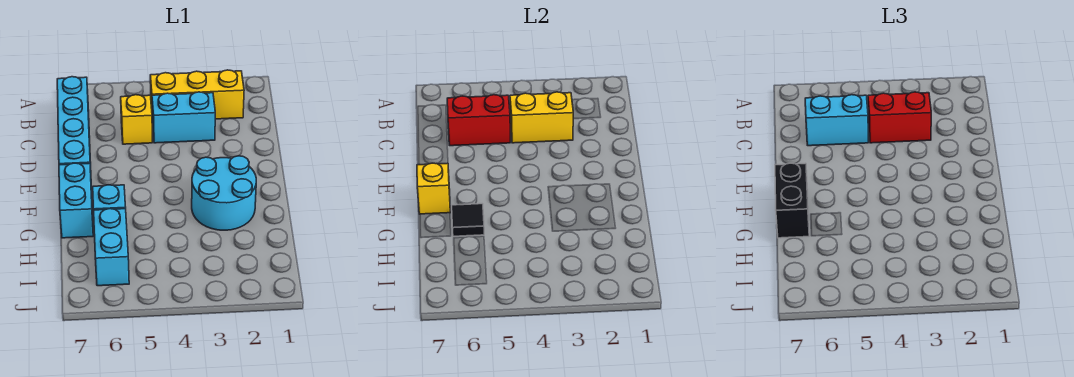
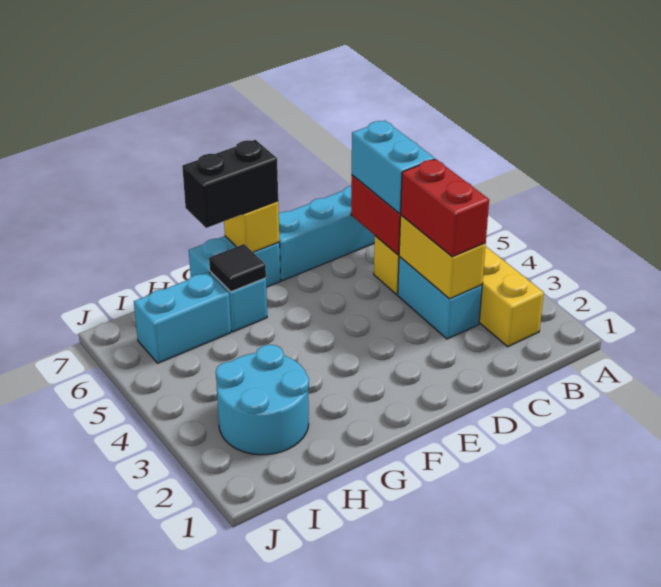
cyan round brick F2:G3 level 1 -> cyan round brick H2:I3 level 1

